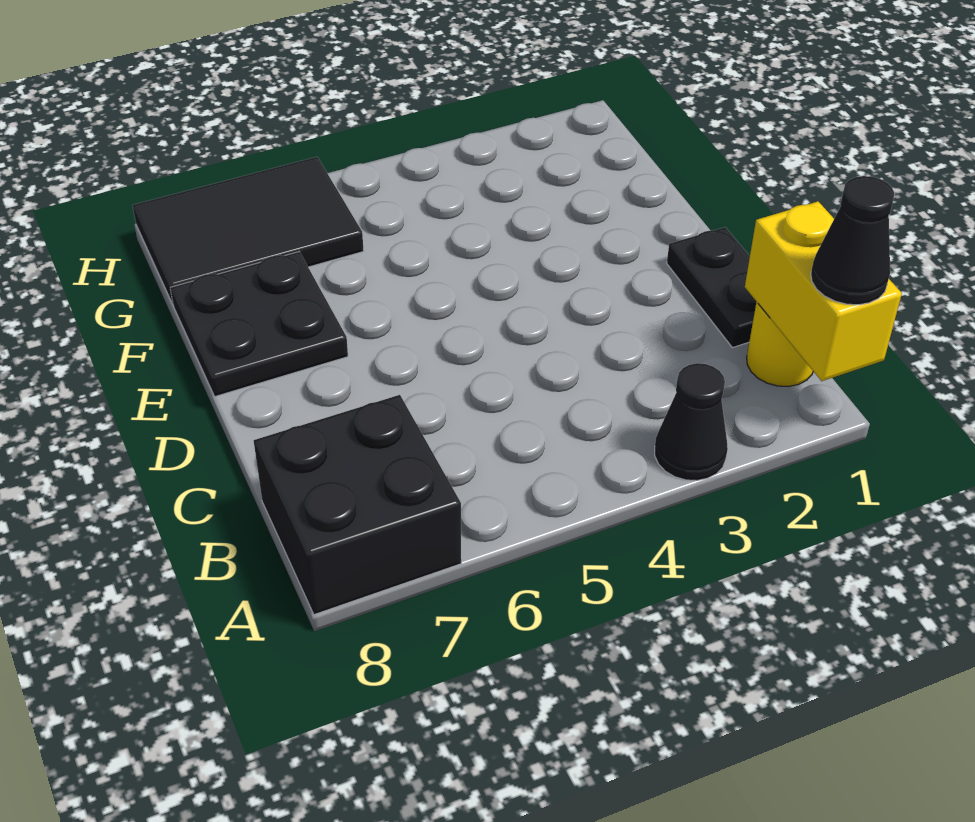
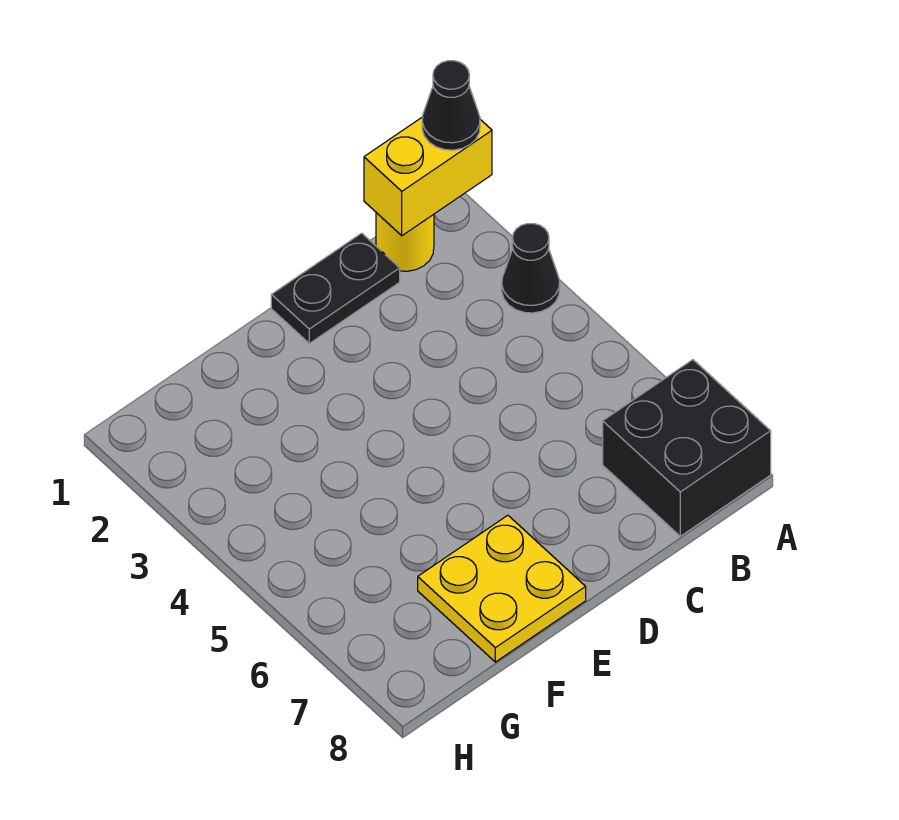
black plate E7:F8 level 1 -> yellow plate E7:F8 level 1
black tile G6:H8 level 1 -> none

